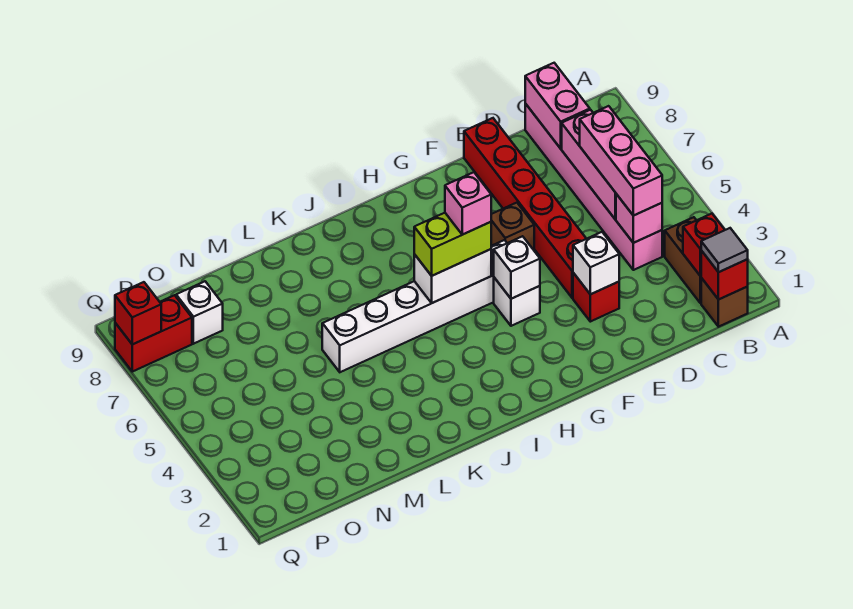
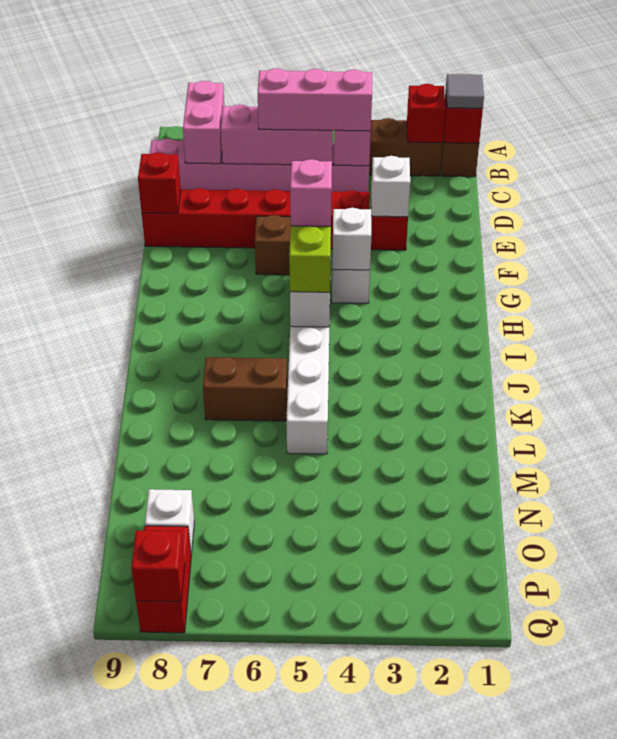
pink brick C8:C9 level 2 -> pink brick B8:C8 level 2
none -> red brick E9 level 2
none -> brown brick K6:K7 level 1

